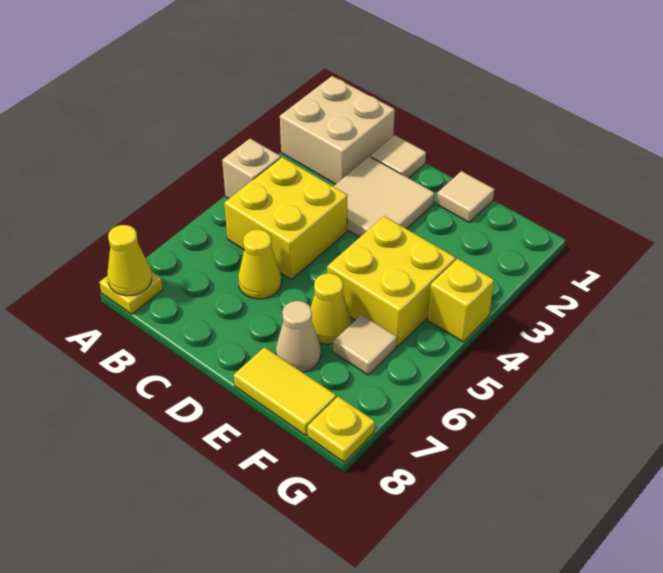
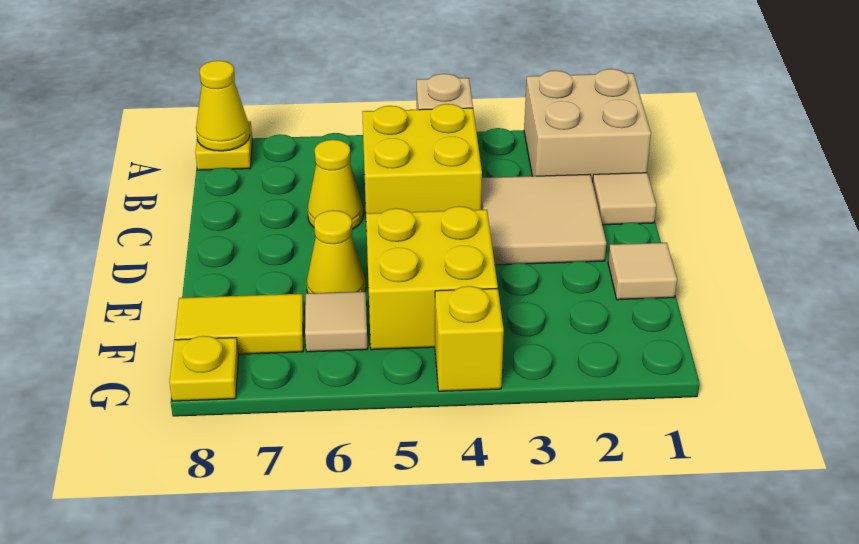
tan cone E7 level 1 -> none
yellow tile E8:F8 level 1 -> yellow tile F7:F8 level 1

